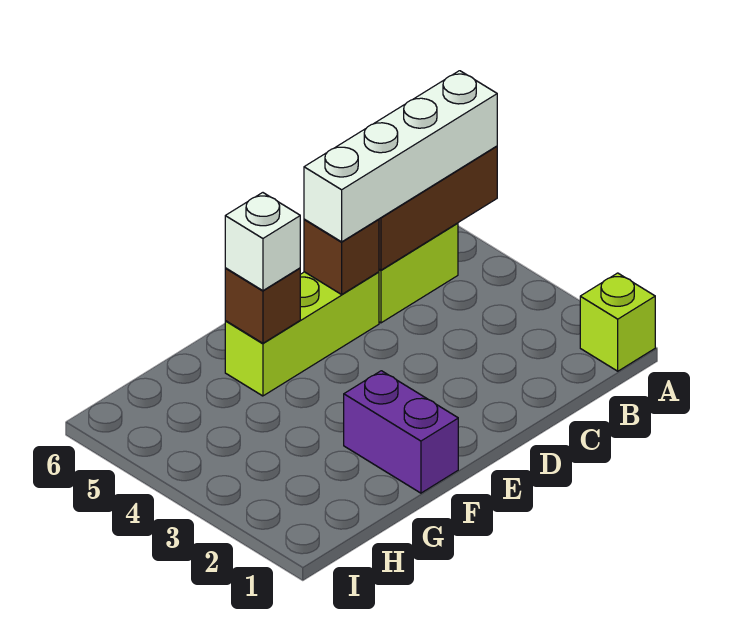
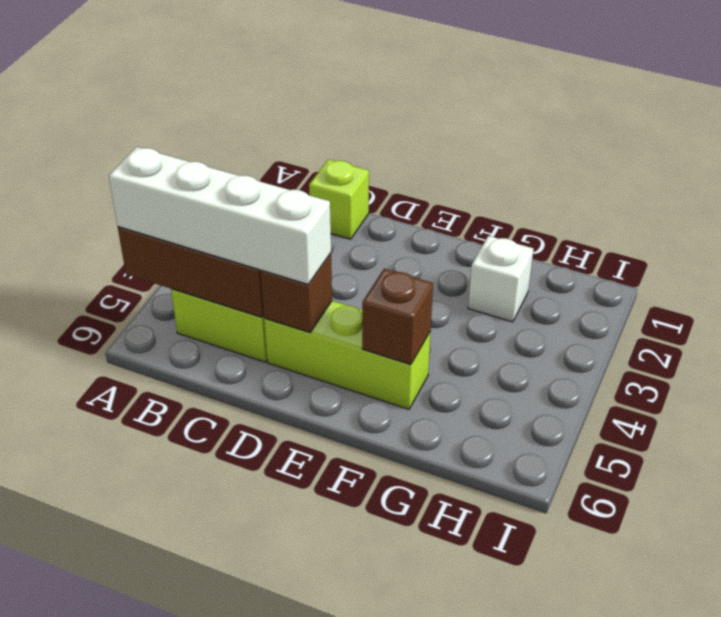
lime brick A1 level 1 -> lime brick C1 level 1
purple brick F1:F2 level 1 -> none
white brick F5 level 3 -> white brick G2 level 1

